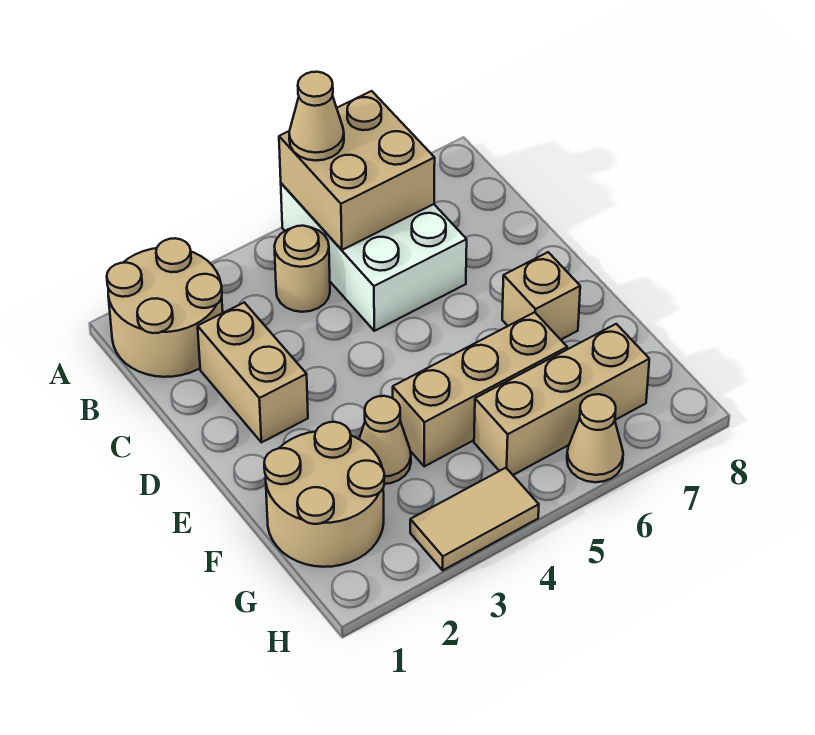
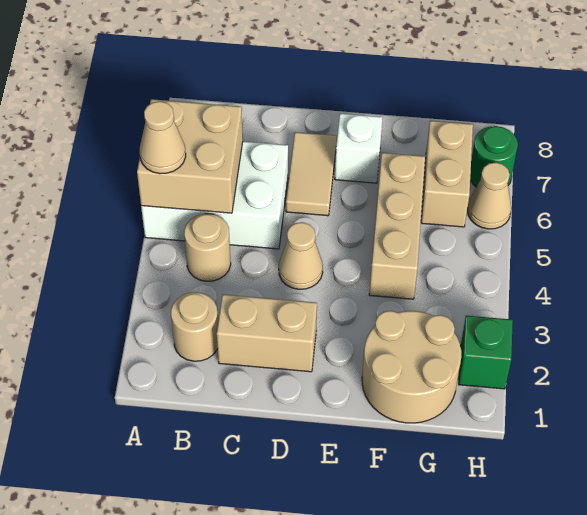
tan round brick A1:B2 level 1 -> tan round brick B2 level 1
tan brick E7 level 1 -> white brick E7 level 1
tan cone F3 level 1 -> tan cone D4 level 1
tan brick G5:G7 level 1 -> tan brick G6:G7 level 1
none -> green brick H2 level 1
tan tile H3:H4 level 1 -> tan tile D6:D7 level 1
none -> green round brick H7 level 1

